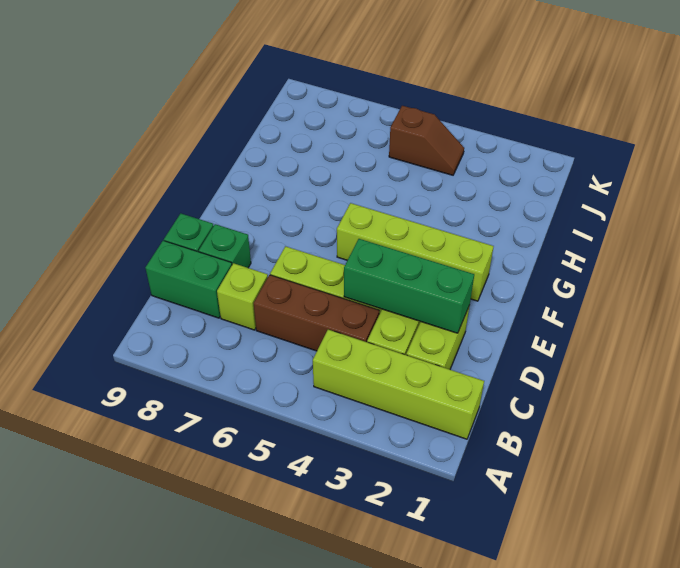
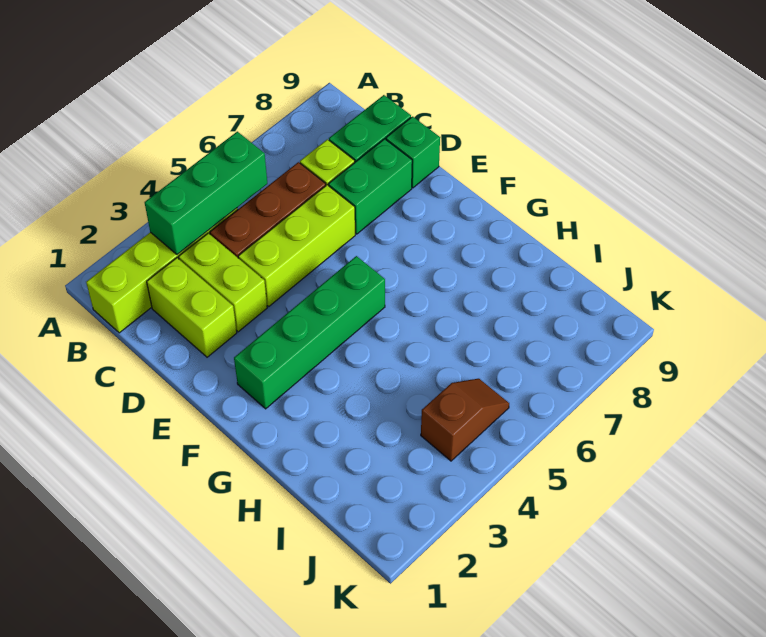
green brick D2:D4 level 2 -> green brick B3:B5 level 2
green brick D8 level 1 -> green brick D7:D8 level 1
lime brick F2:F5 level 1 -> green brick F2:F5 level 1
brown slope J4:J5 level 1 top 5 -> brown slope J4:J5 level 1 top 4

